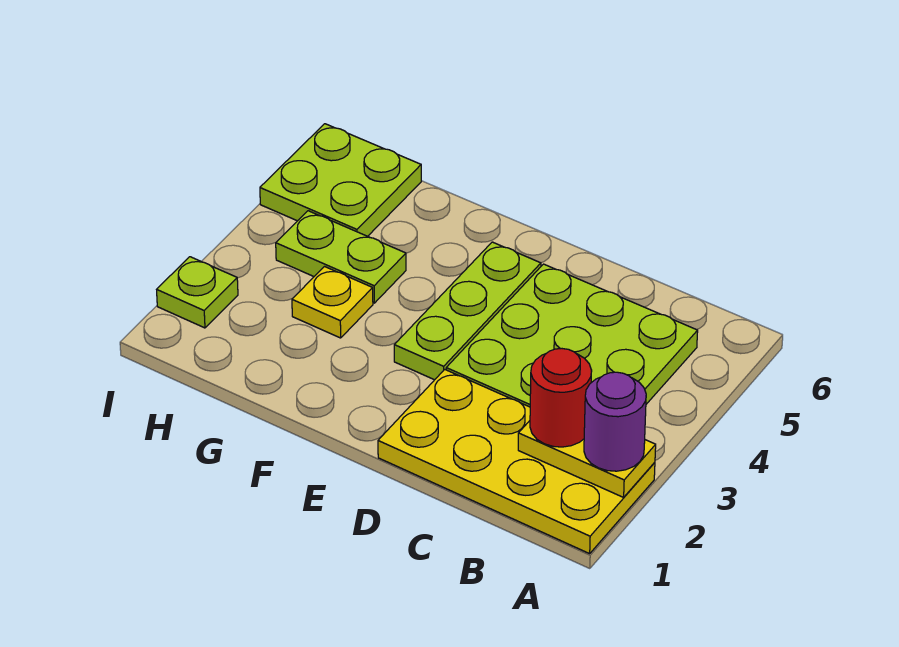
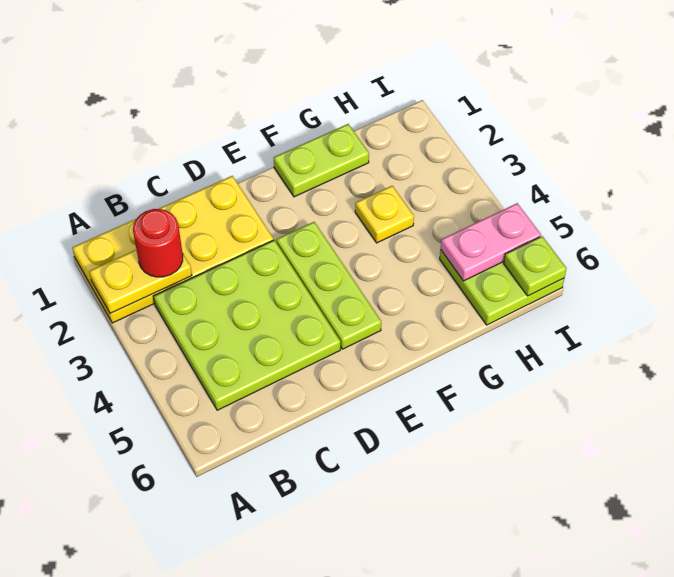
purple round brick A2 level 3 -> none
lime plate G4:H4 level 1 -> lime plate F1:G1 level 1
none -> pink plate H5:I5 level 2
lime plate I2 level 1 -> lime plate I6 level 2

